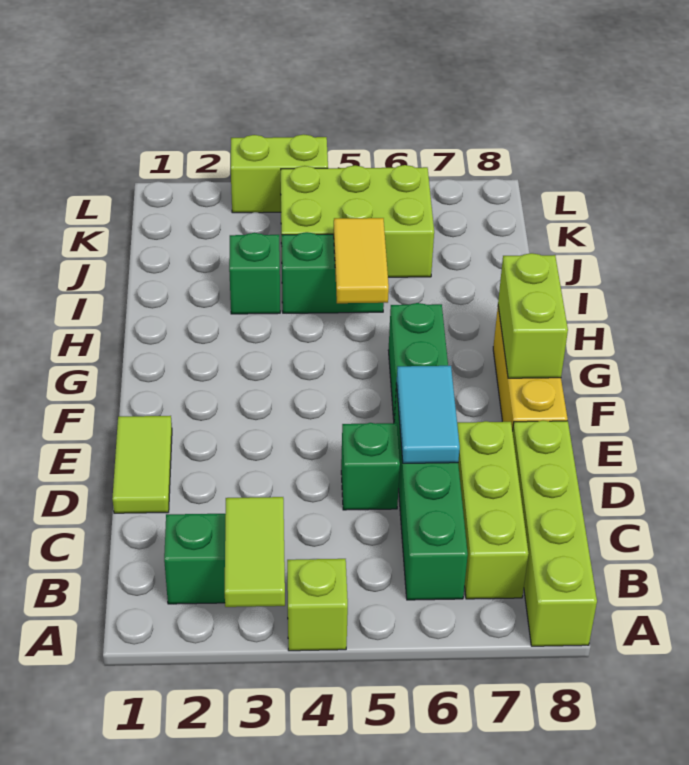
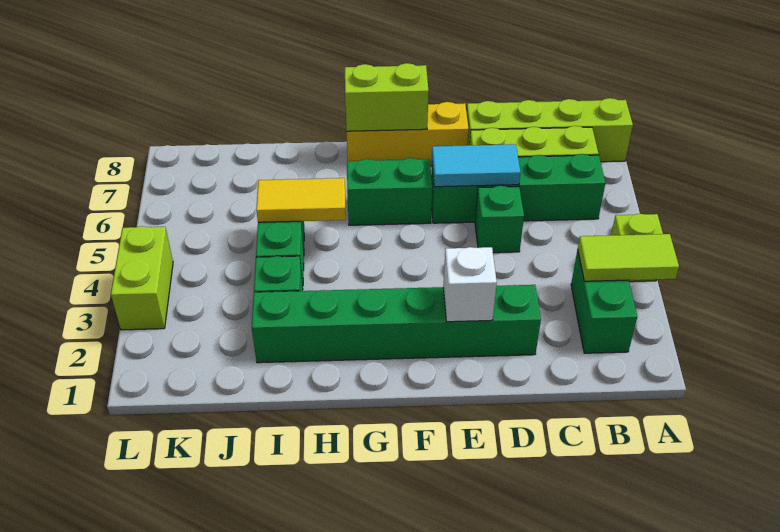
lime tile D1:E1 level 1 -> none
none -> green brick D2:I2 level 1
none -> white brick E2 level 2
lime brick J4:K6 level 1 -> none

